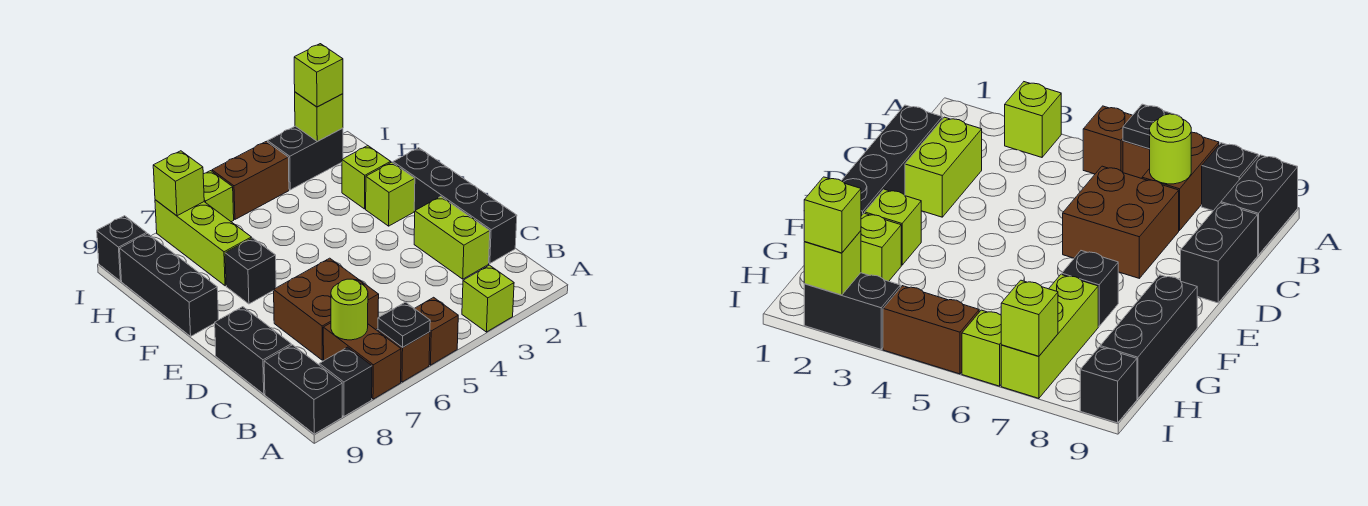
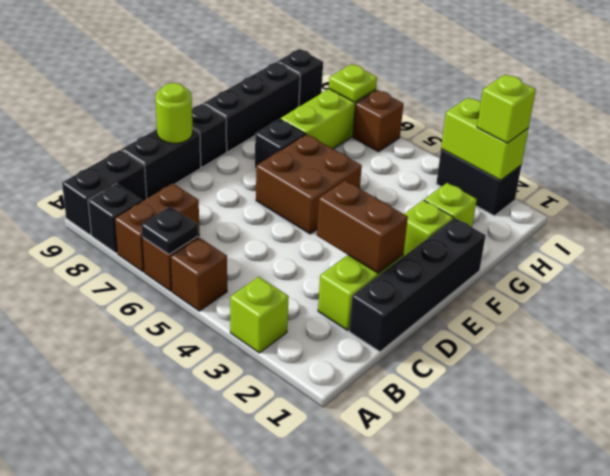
lime round brick B7 level 2 -> lime round brick D9 level 2
brown brick C6:D7 level 1 -> brown brick E5:F6 level 1
none -> black brick E9 level 1
lime brick I2 level 2 -> lime brick I2:I3 level 2
brown brick I4:I5 level 1 -> brown brick D2:D3 level 2
lime brick I6 level 1 -> brown brick I6 level 1
lime brick I7 level 2 -> lime plate I7 level 2

